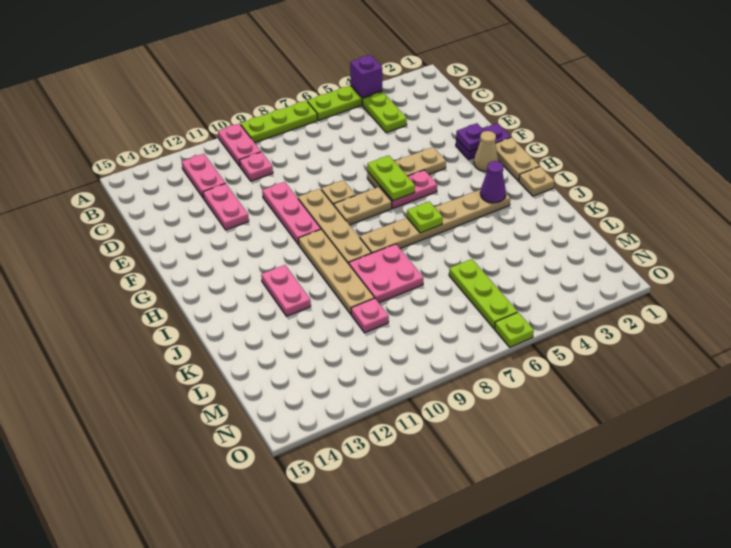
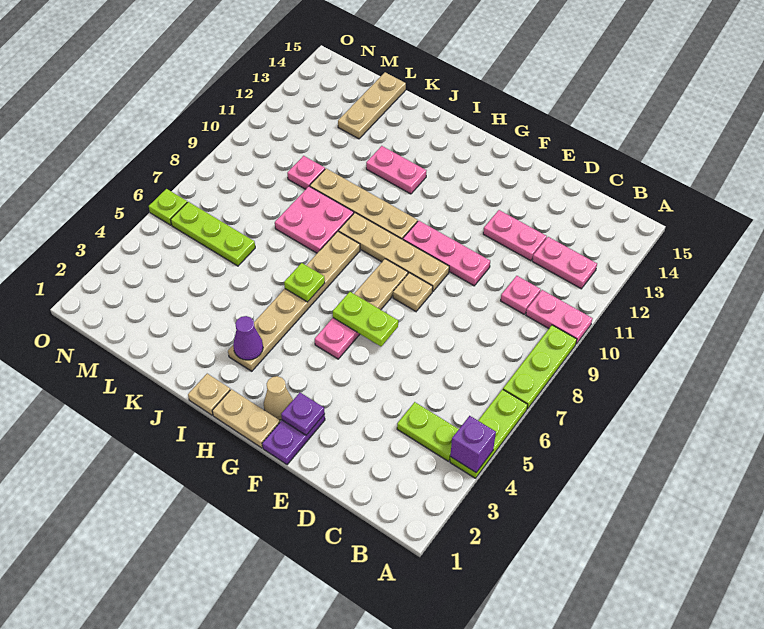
tan plate F4:F6 level 1 -> tan plate L13:L15 level 1

